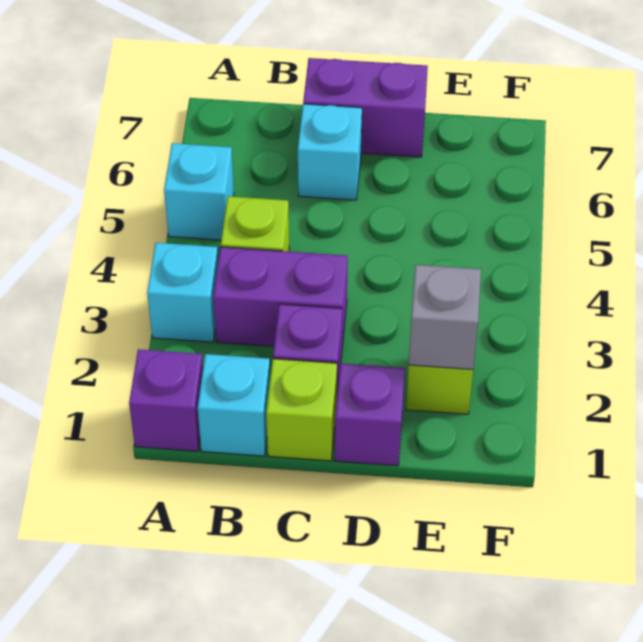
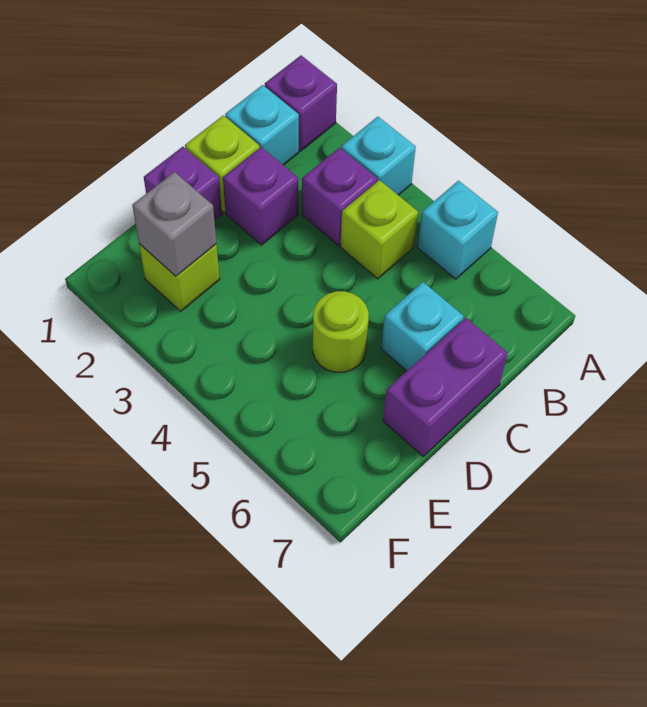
purple brick B3:C3 level 1 -> purple brick B3 level 1
none -> lime round brick D5 level 1

